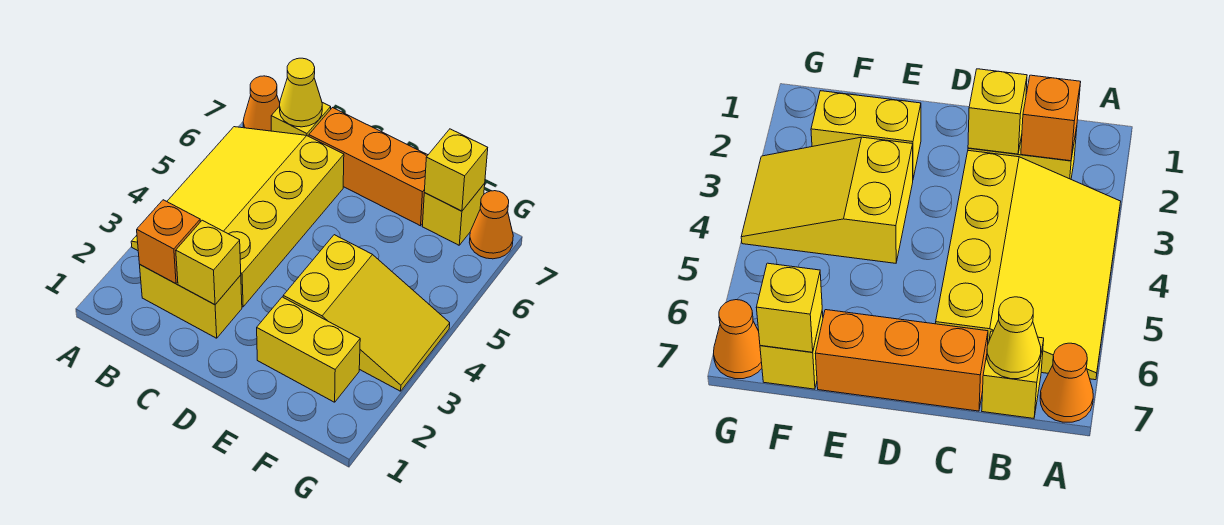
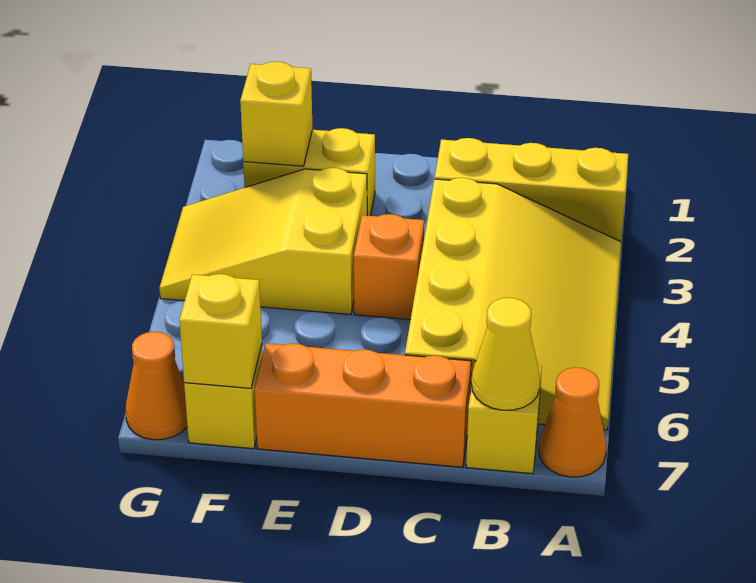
yellow brick B2:C2 level 1 -> yellow brick A2:C2 level 1
orange brick B2 level 2 -> orange brick D4 level 1
yellow brick C2 level 2 -> yellow brick F2 level 2

